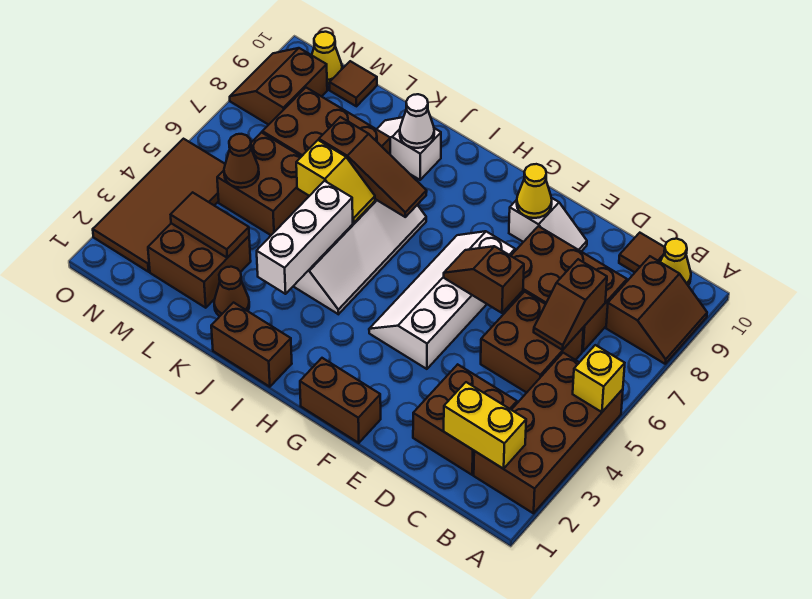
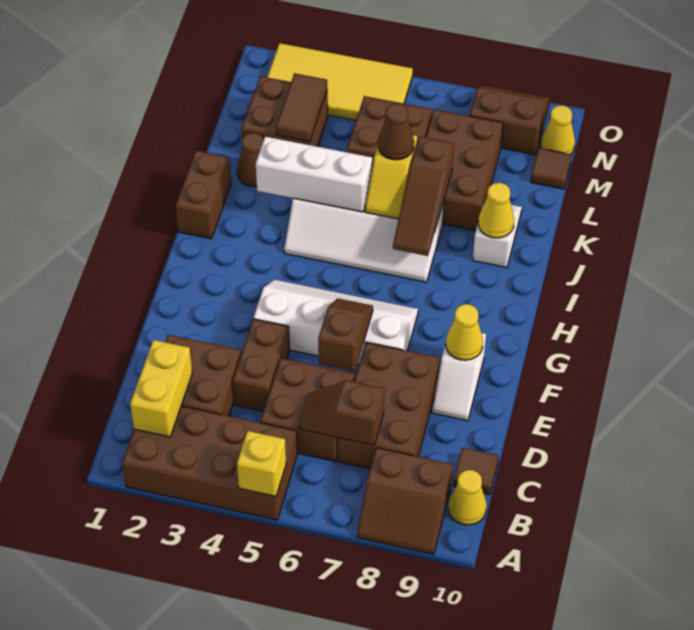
brown brick F1:G1 level 1 -> brown brick D4:E4 level 1
white cone J9 level 2 -> yellow cone J9 level 2
brown cone M5 level 2 -> brown cone K6 level 3
brown tile N2:O5 level 1 -> yellow tile N2:O5 level 1

